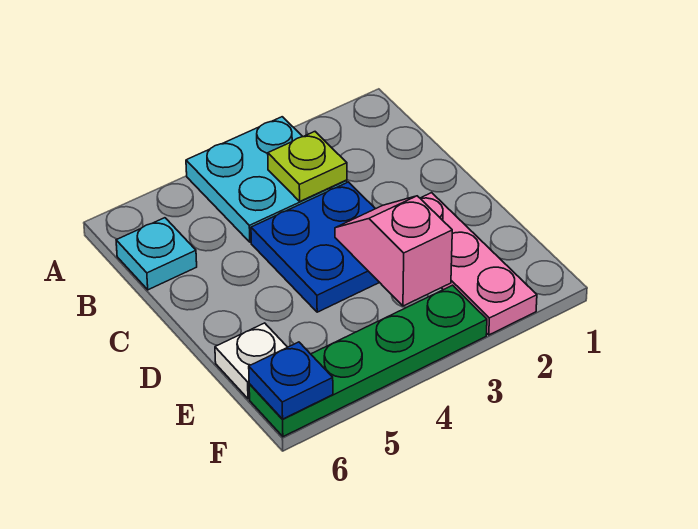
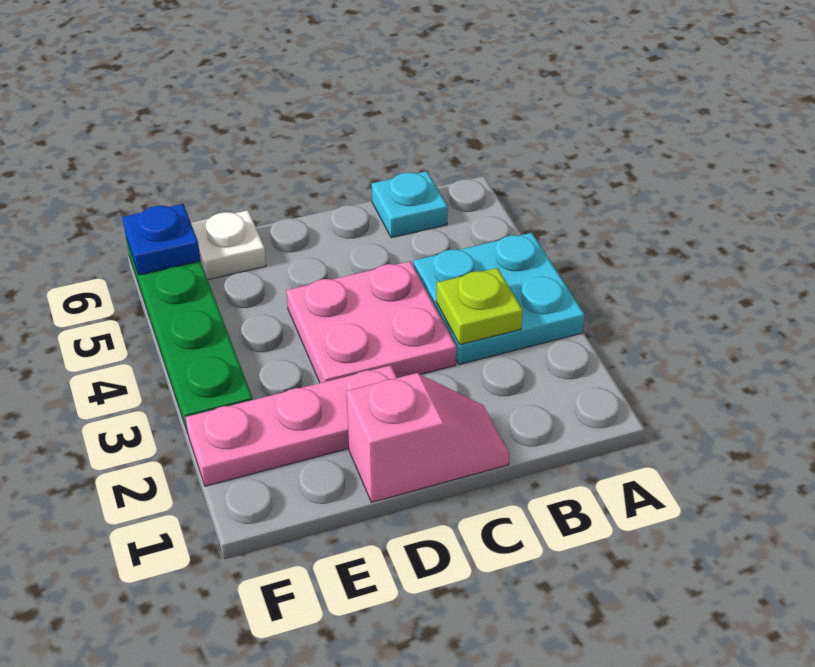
blue plate C3:D4 level 1 -> pink plate C3:D4 level 1
pink slope D3:E3 level 2 top E -> pink slope C1:D1 level 1 top D

